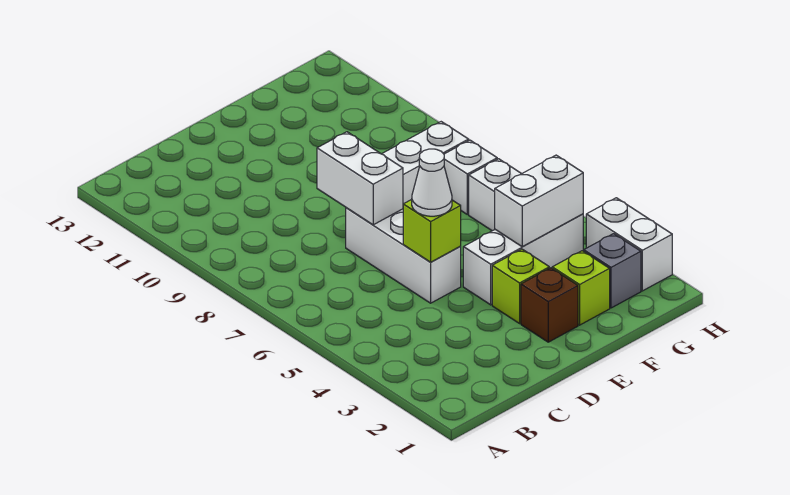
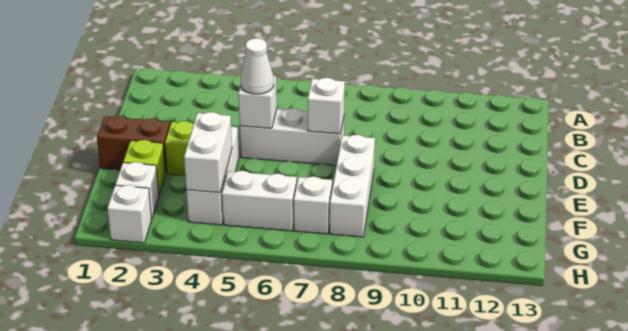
lime brick D5 level 2 -> white brick D5 level 2
white brick D7:D8 level 2 -> white brick D7 level 2
brown brick E2 level 1 -> brown brick E1:E2 level 1
grey brick G2 level 1 -> white brick G2 level 1
white brick H2:H3 level 1 -> white brick H2 level 1

